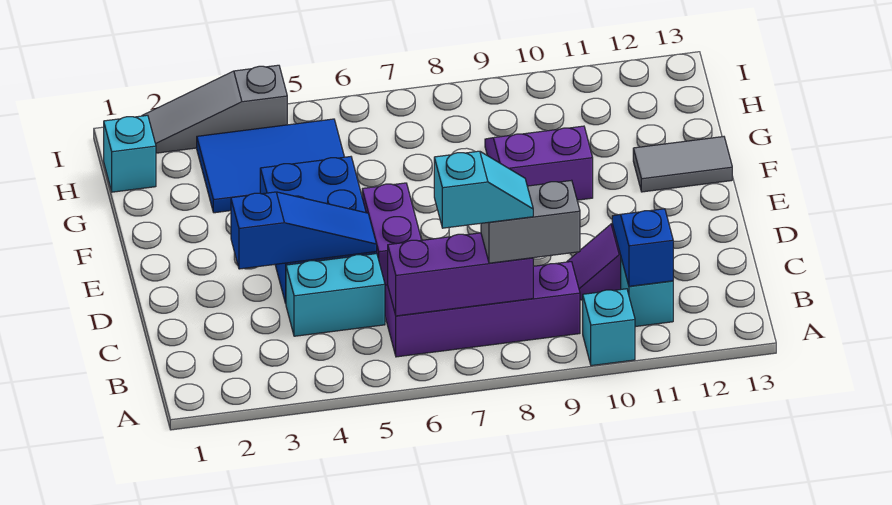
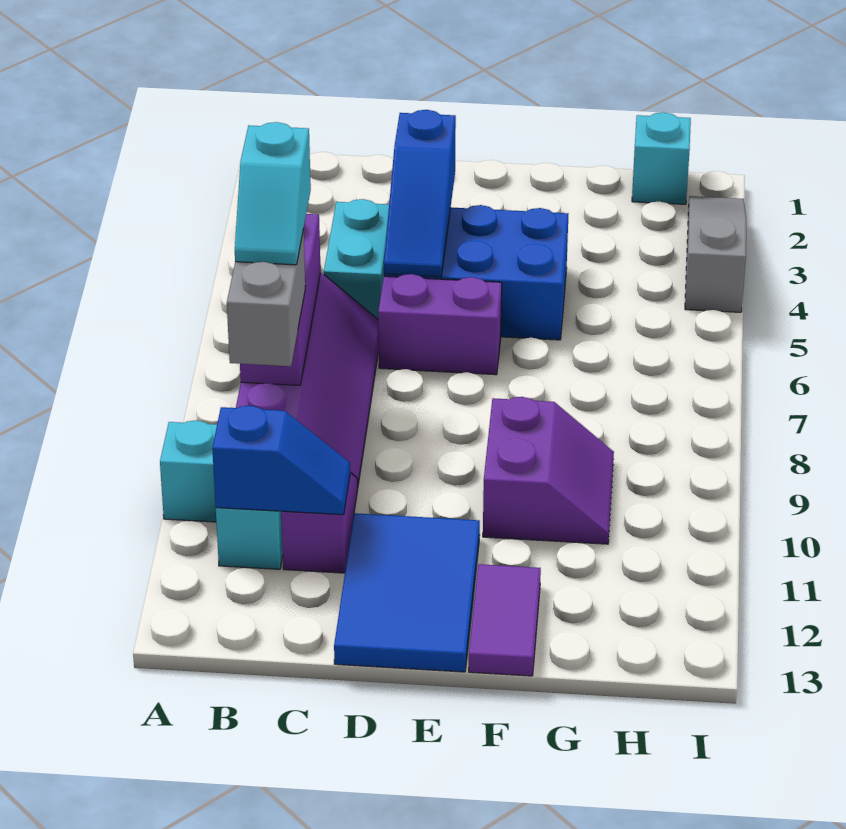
grey tile F12:F13 level 1 -> purple tile F12:F13 level 1
blue tile G3:H5 level 1 -> blue tile D11:E13 level 1

